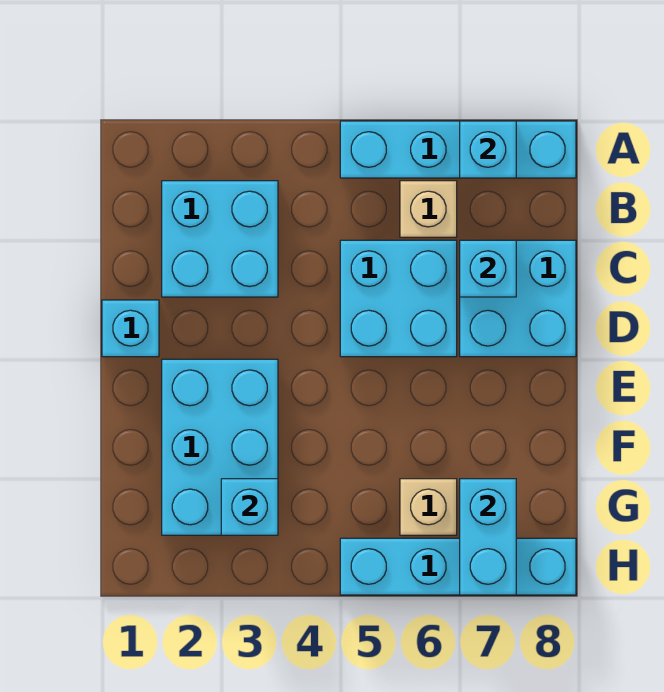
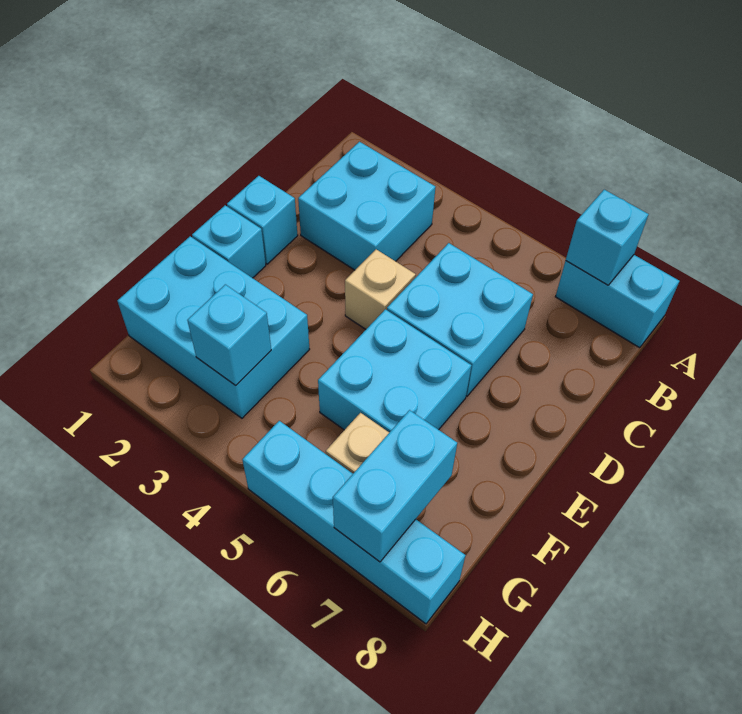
cyan brick A5:A8 level 1 -> cyan brick A7:A8 level 1
tan brick B6 level 1 -> tan brick D4 level 1
cyan brick C7:D8 level 1 -> cyan brick E5:F6 level 1
cyan brick C7 level 2 -> cyan brick E1 level 1
cyan brick E2:G3 level 1 -> cyan brick F1:G3 level 1

